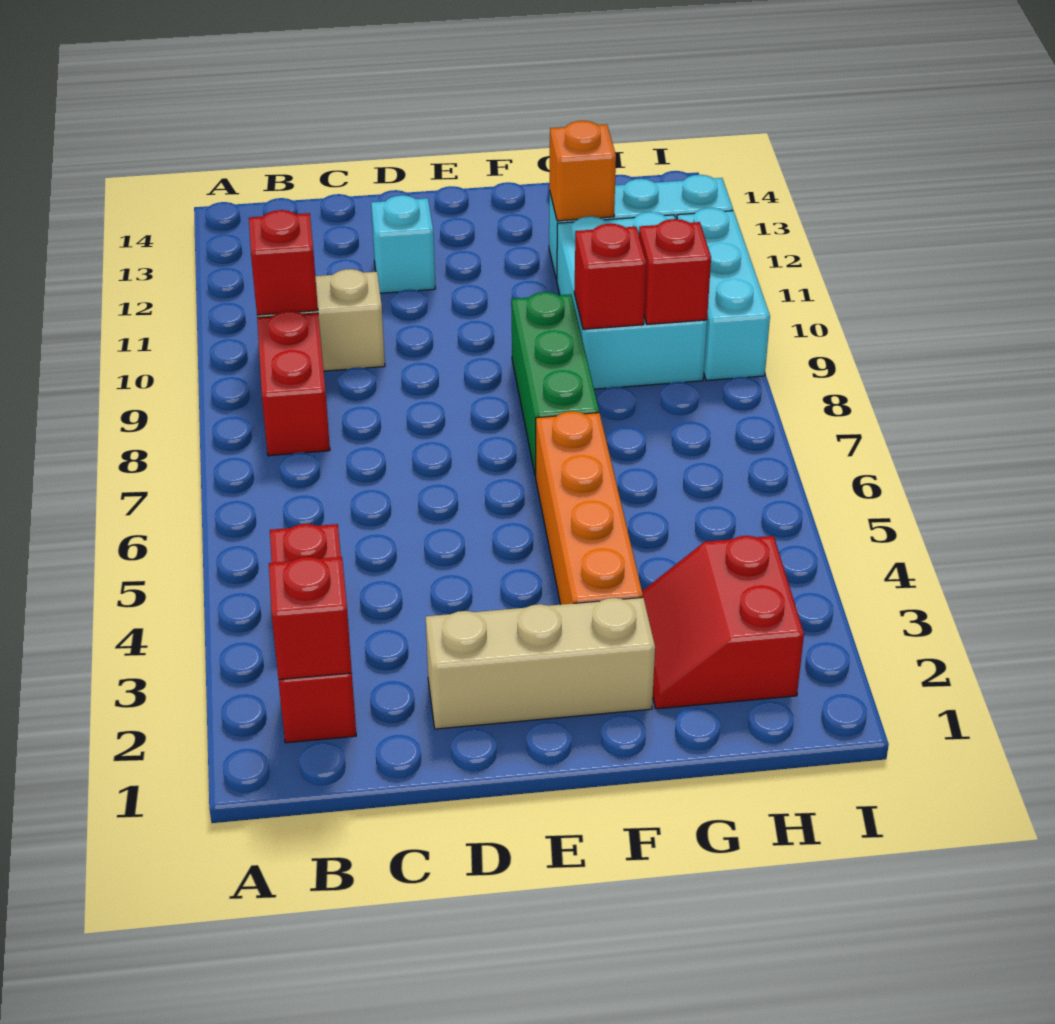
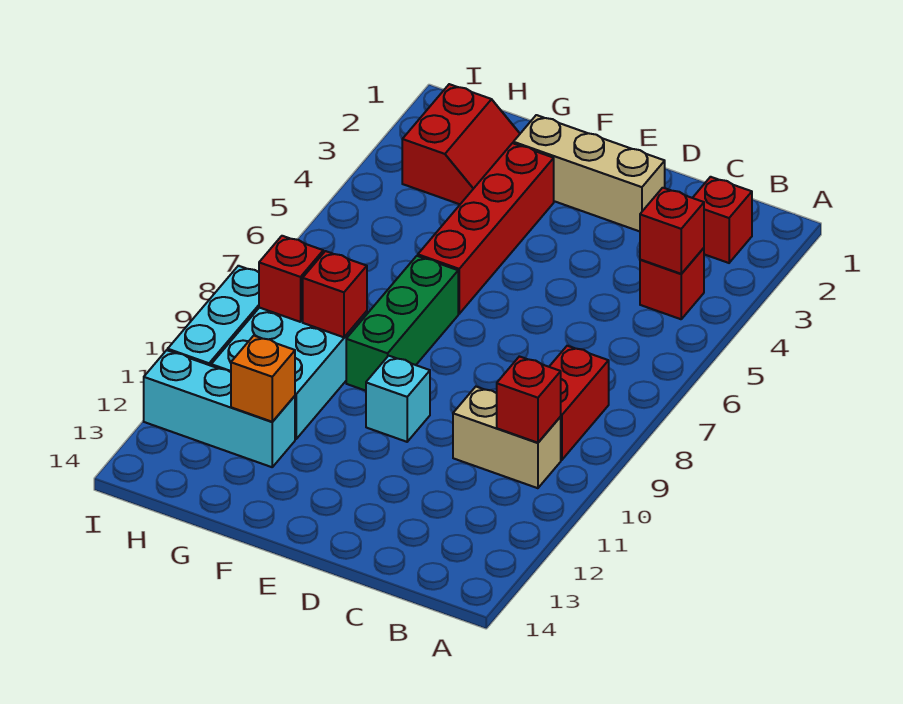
red brick B2 level 2 -> red brick B4 level 2
cyan brick D12 level 1 -> cyan brick E10 level 1
orange brick F3:F6 level 1 -> red brick F3:F6 level 1

